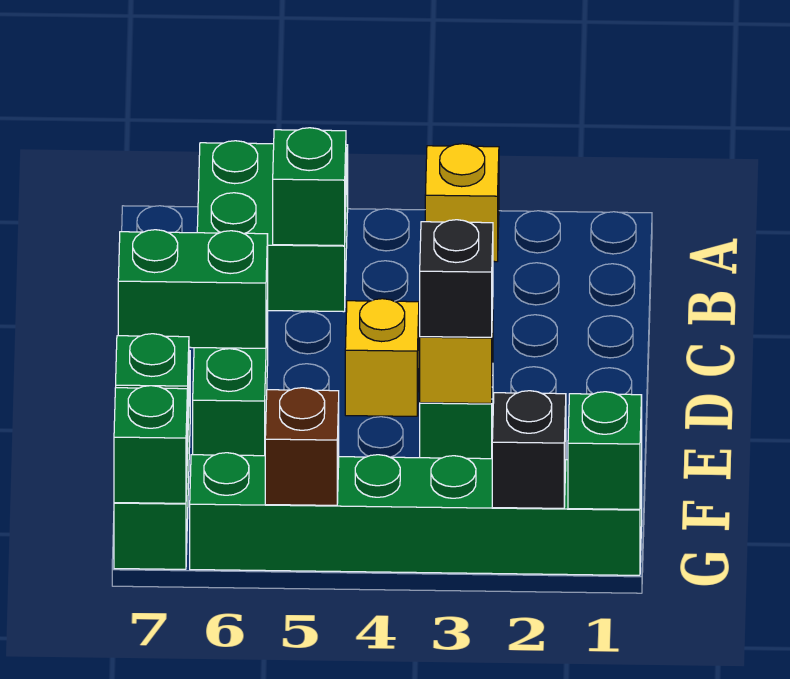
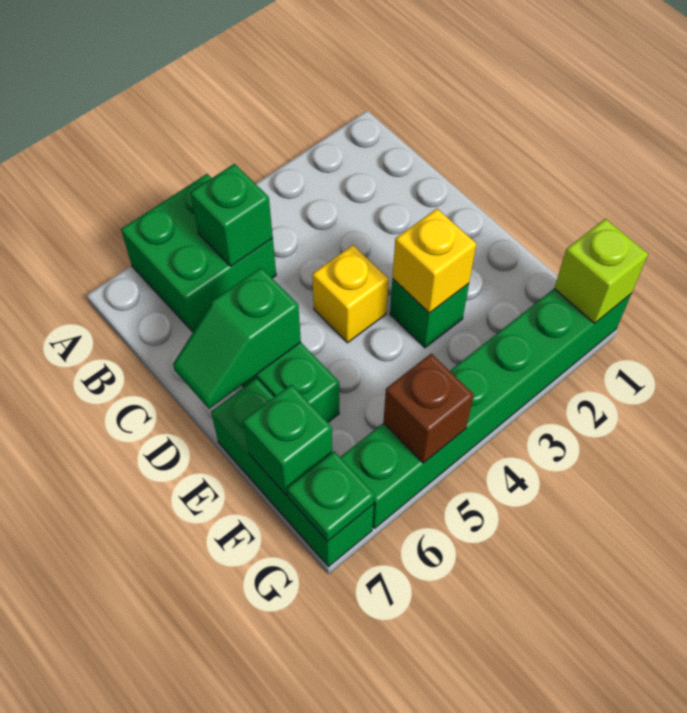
yellow brick A3 level 1 -> none
green brick D6:D7 level 2 -> green slope D6:D7 level 2 top 6
black brick E3 level 3 -> none
green brick G1 level 2 -> lime brick G1 level 2
black brick G2 level 2 -> none
green brick G7 level 2 -> green plate G7 level 2

